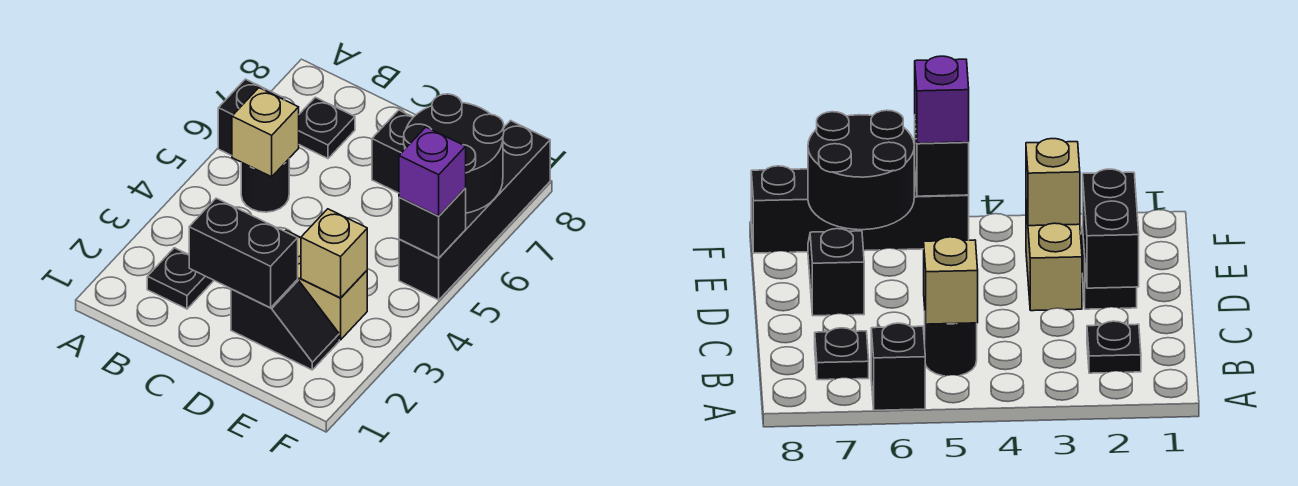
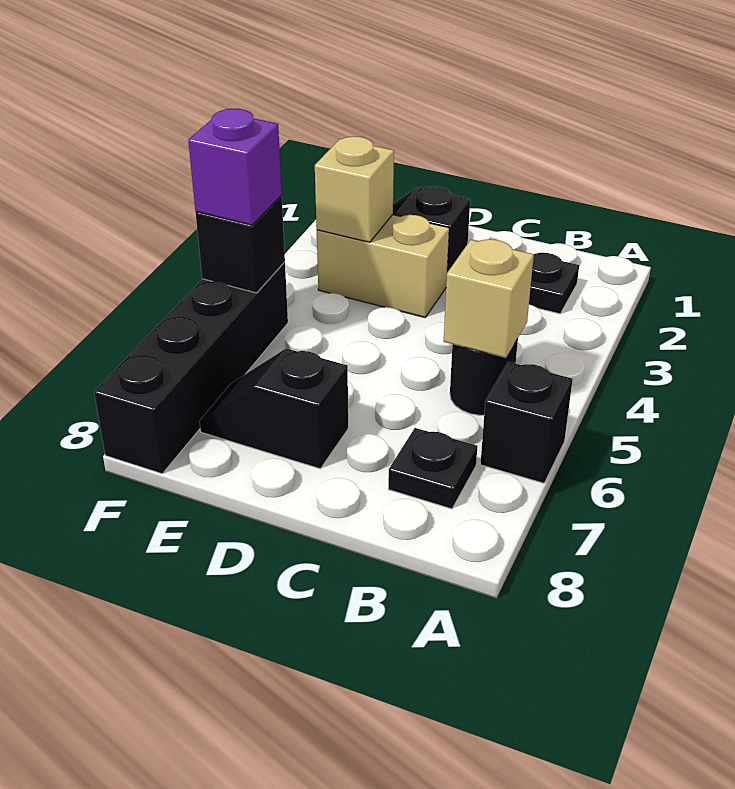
black brick C2:D2 level 2 -> none
black round brick E6:F7 level 2 -> none

